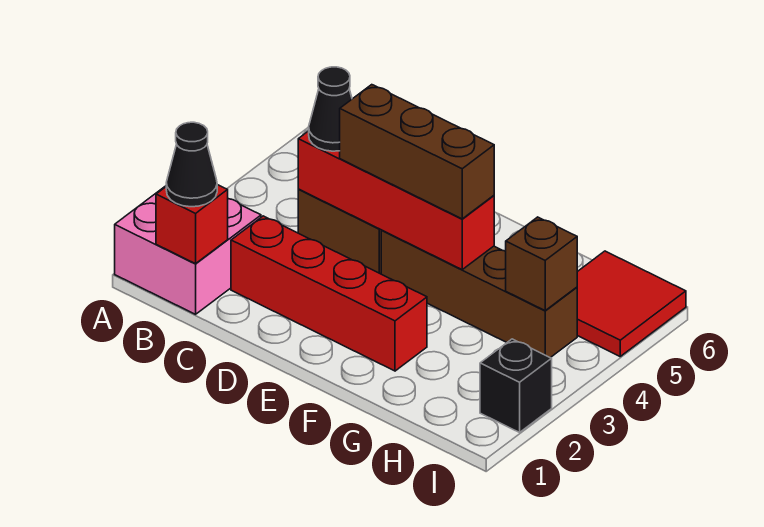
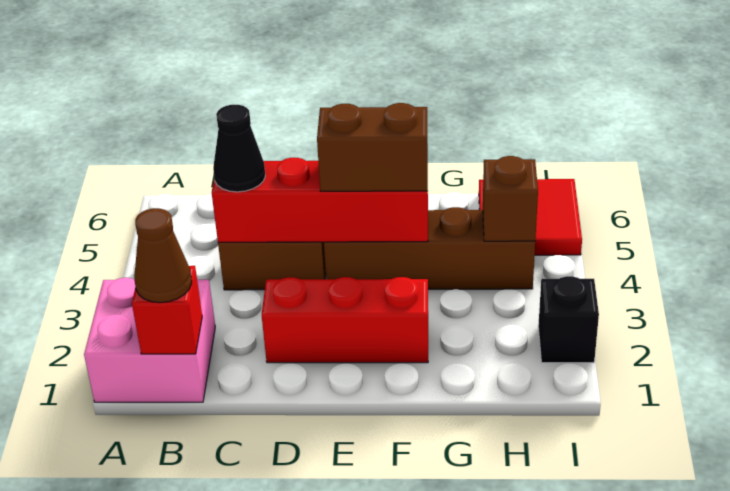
black cone B1 level 3 -> brown cone B1 level 3
red brick C2:F2 level 1 -> red brick D2:F2 level 1
brown brick D4:F4 level 3 -> brown brick E4:F4 level 3

